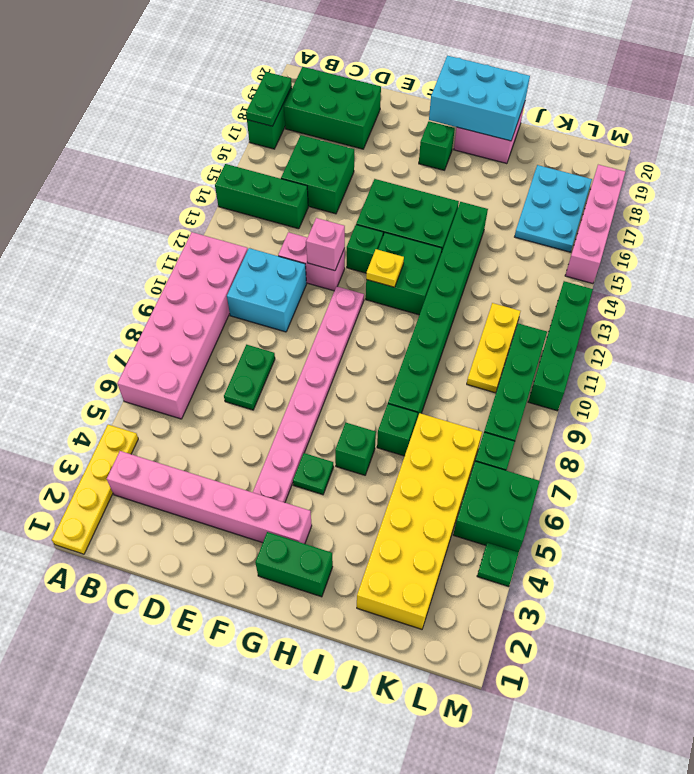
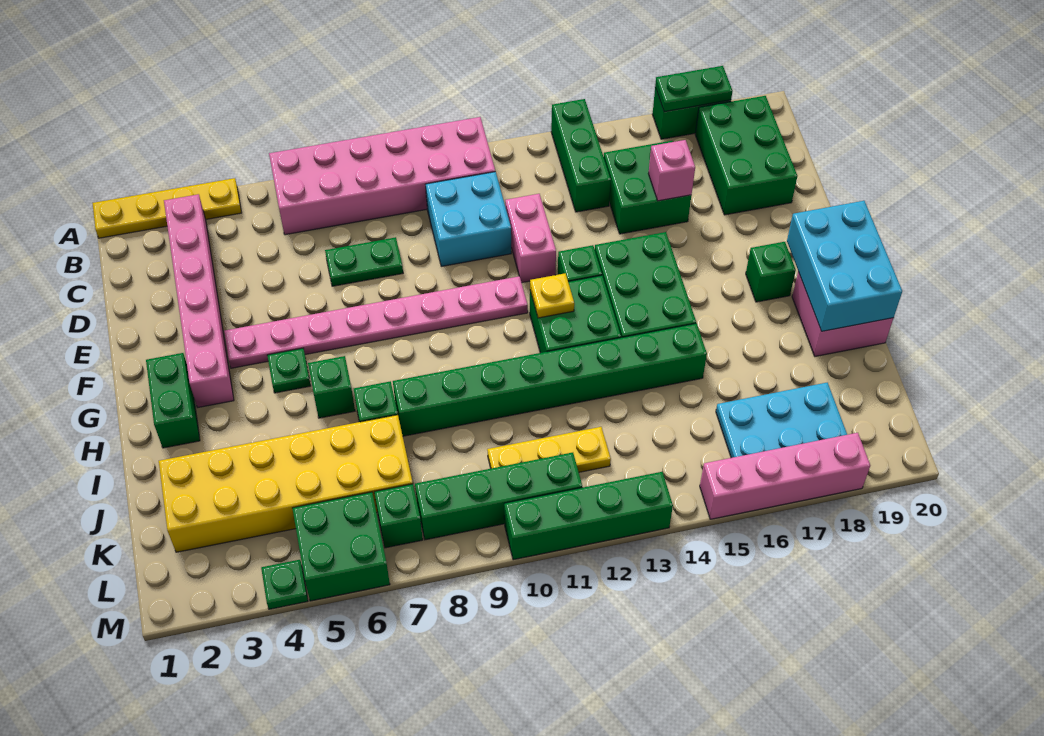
pink brick E12 level 2 -> pink brick D16 level 2

